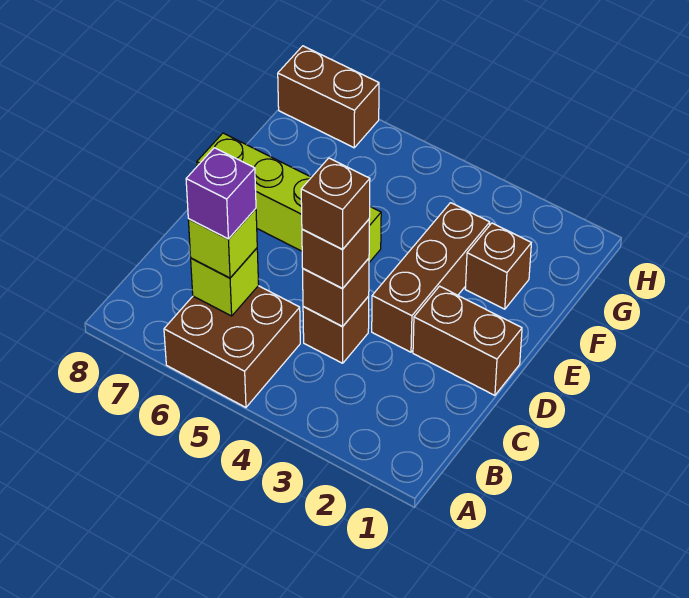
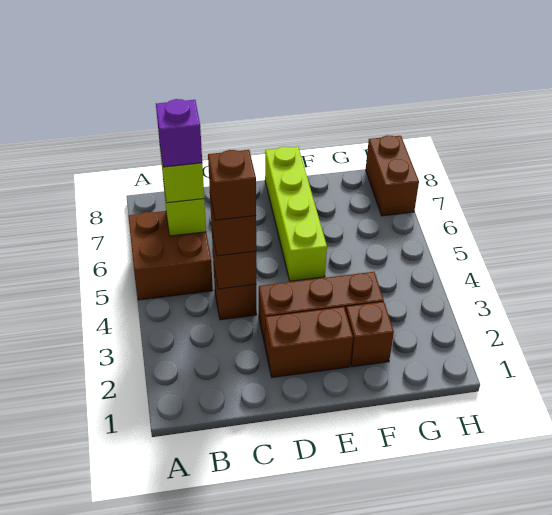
brown brick D1:D2 level 1 -> brown brick D2:E2 level 1

